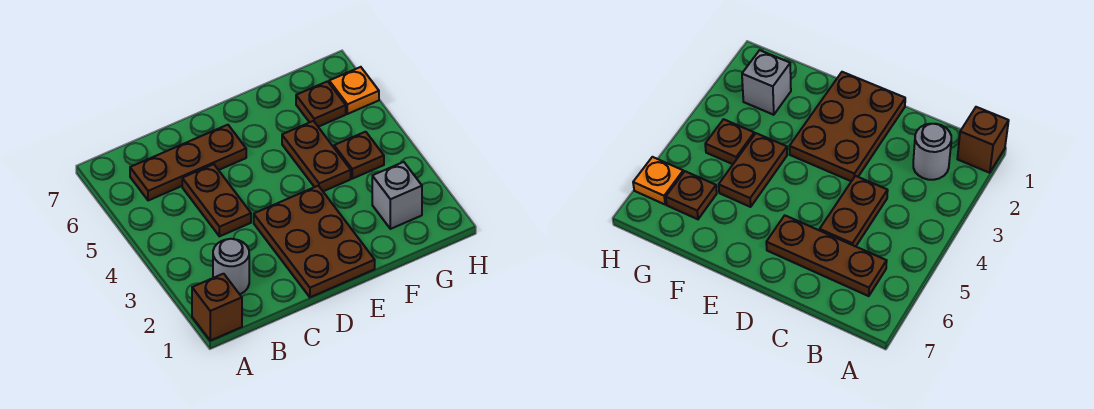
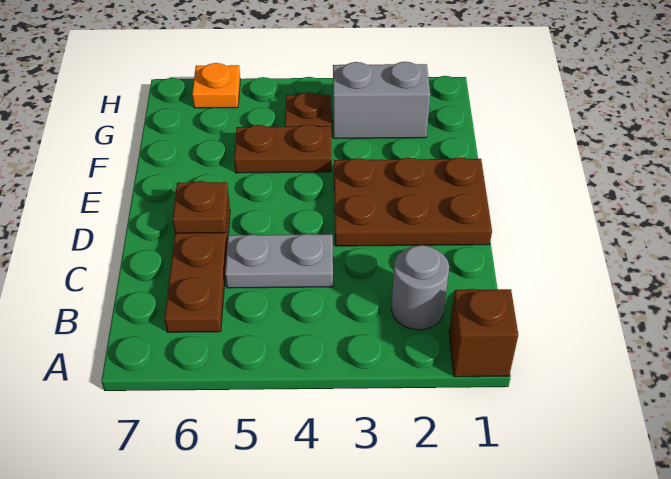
brown plate C4:C5 level 1 -> grey plate C4:C5 level 1
grey brick G2 level 1 -> grey brick G2:G3 level 1
brown plate G6 level 1 -> brown plate D6 level 2

